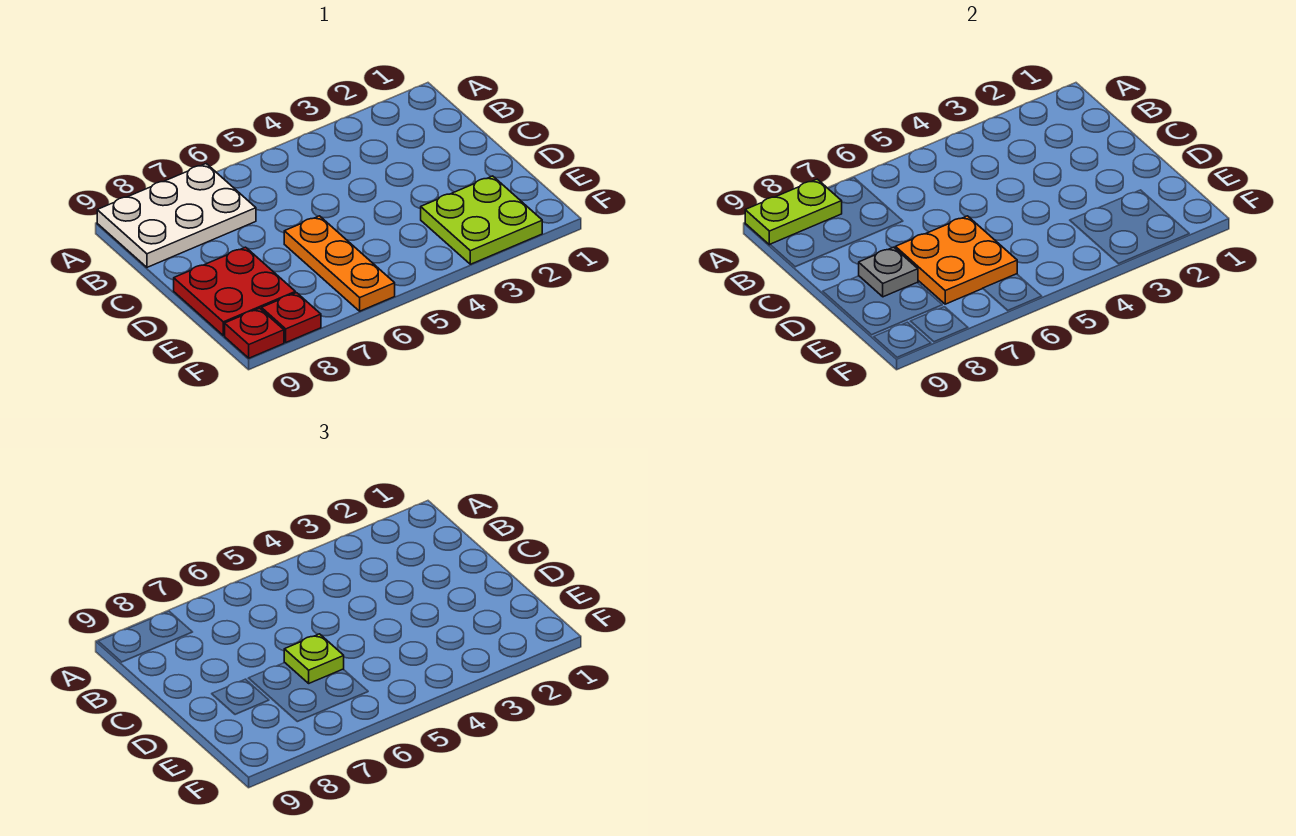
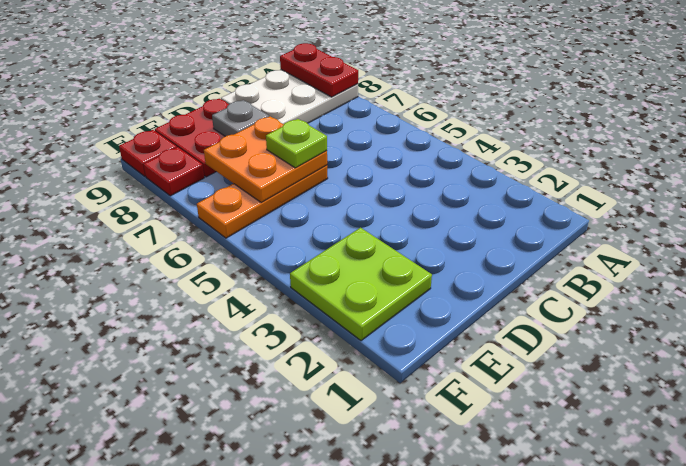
white plate A7:B9 level 1 -> white plate A8:C9 level 1
lime plate A8:A9 level 2 -> red plate A8:A9 level 2

